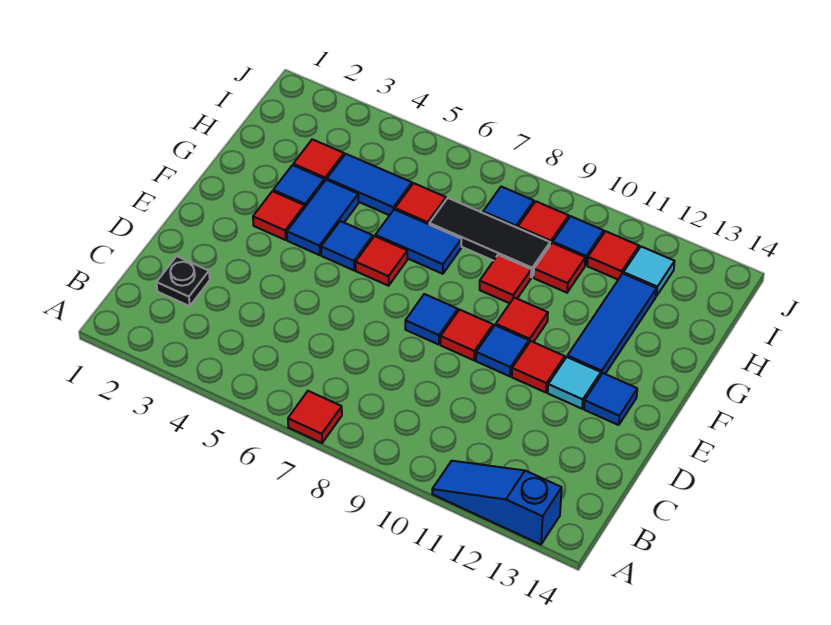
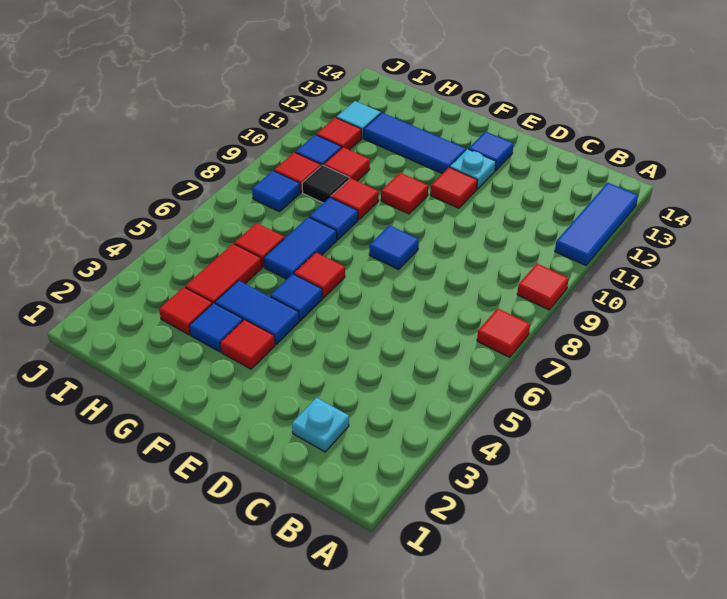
blue slope A11:A13 level 1 top 13 -> blue tile A11:A13 level 1
black plate C2 level 1 -> cyan plate C2 level 1
red tile E9 level 1 -> red tile A9 level 1
blue tile E10 level 1 -> blue tile G8 level 1
cyan tile E12 level 1 -> cyan plate E12 level 1
blue tile H4:H5 level 1 -> red tile H4:H5 level 1
black tile H7:H9 level 1 -> black tile H9 level 1

